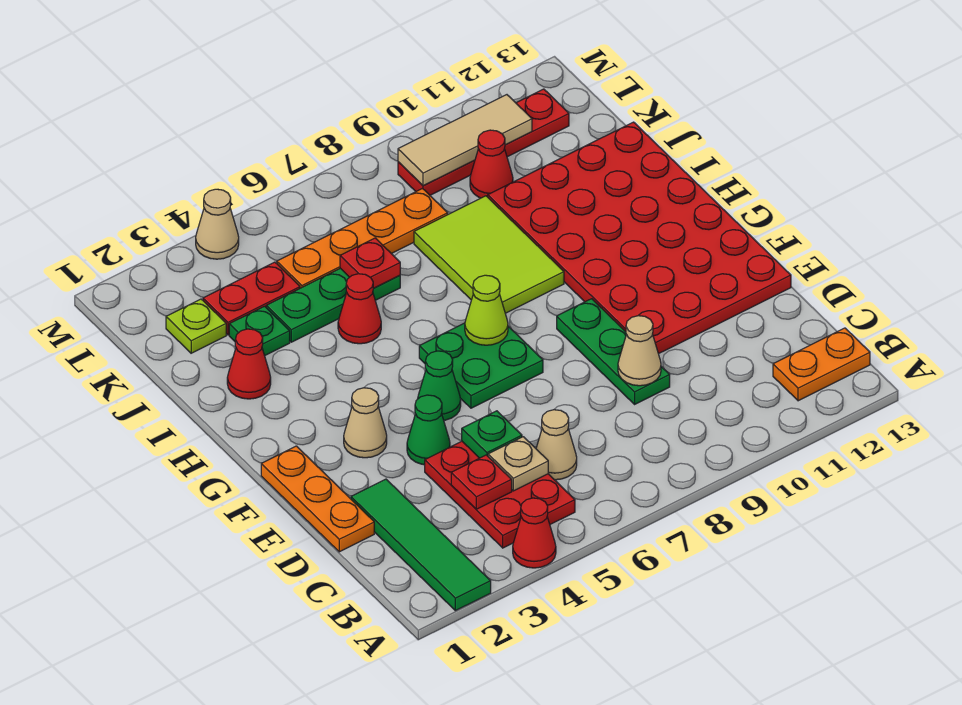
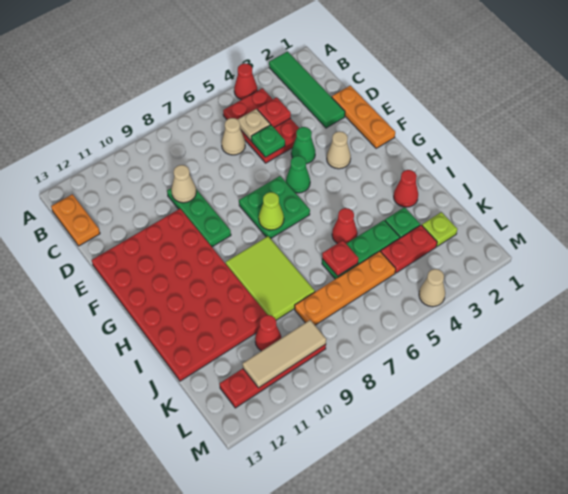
orange plate B12:B13 level 1 -> orange plate B13:C13 level 1

